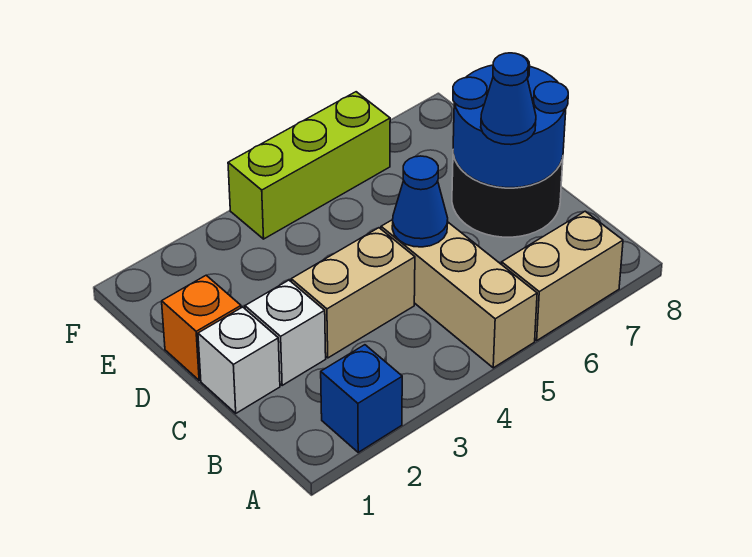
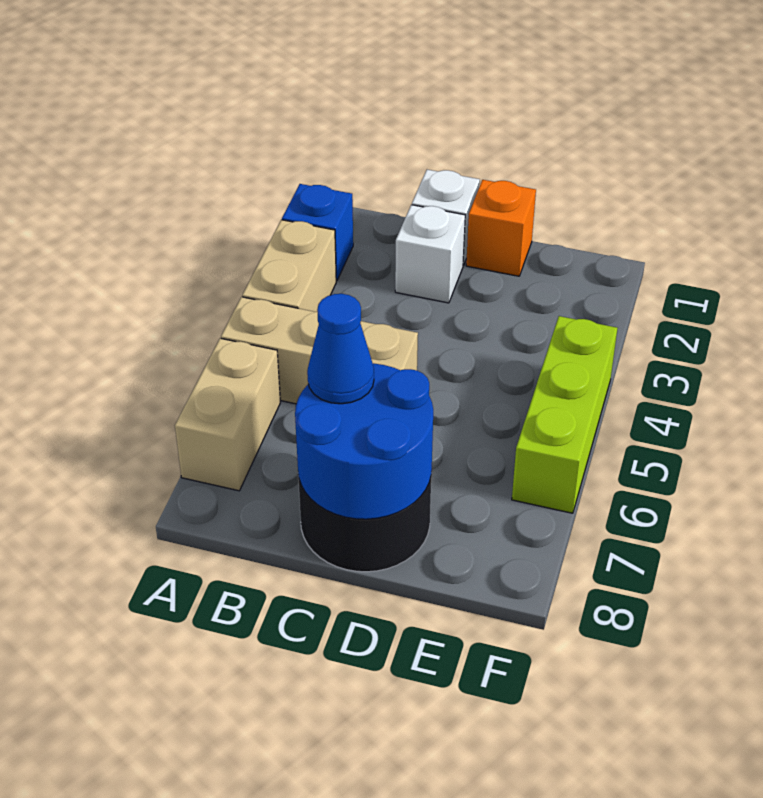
tan brick C3:C4 level 1 -> tan brick A3:A4 level 1
blue cone C5 level 2 -> none

